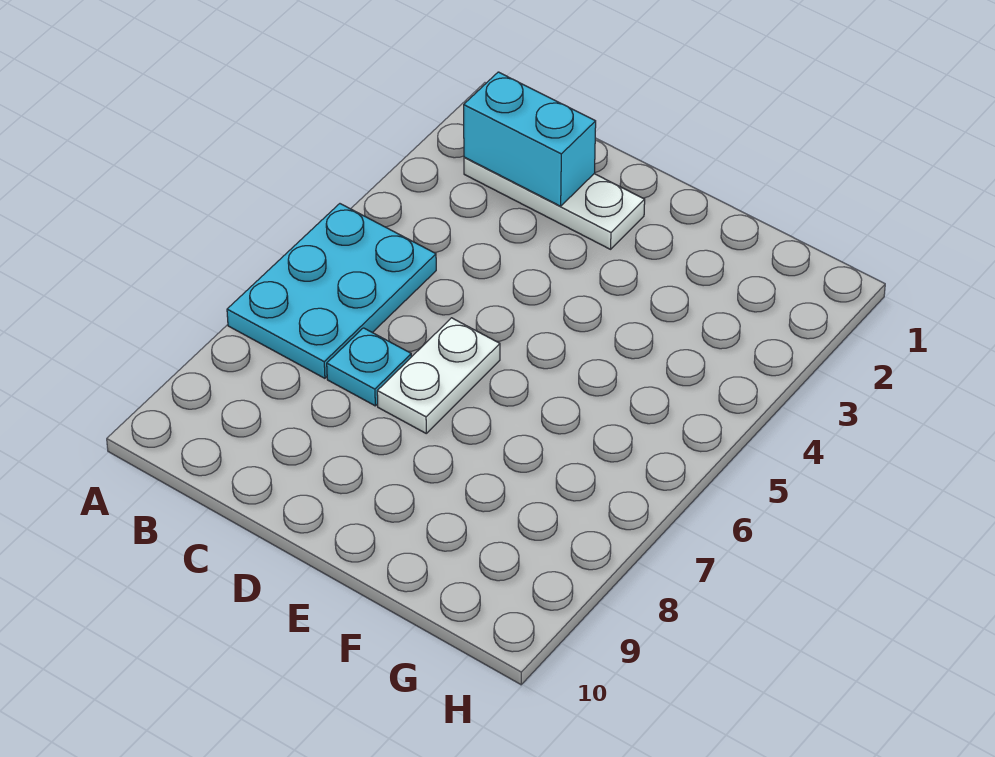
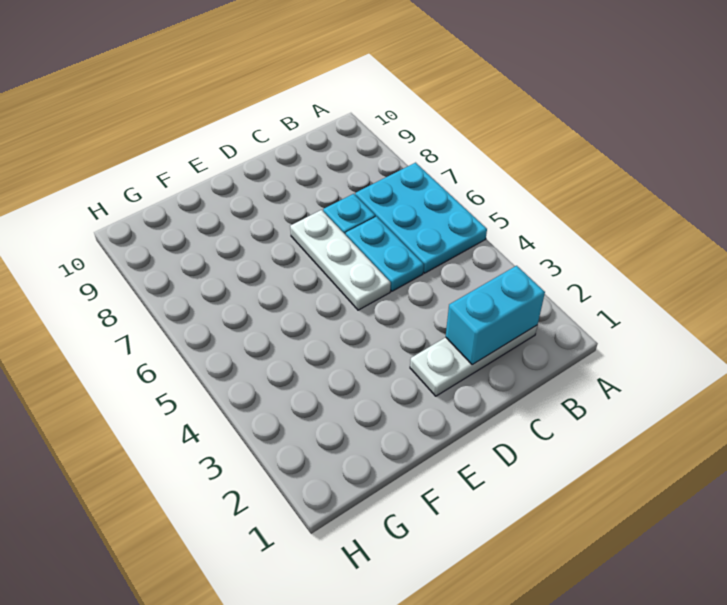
none -> cyan plate C5:C6 level 1
white plate D6:D7 level 1 -> white plate D5:D7 level 1

